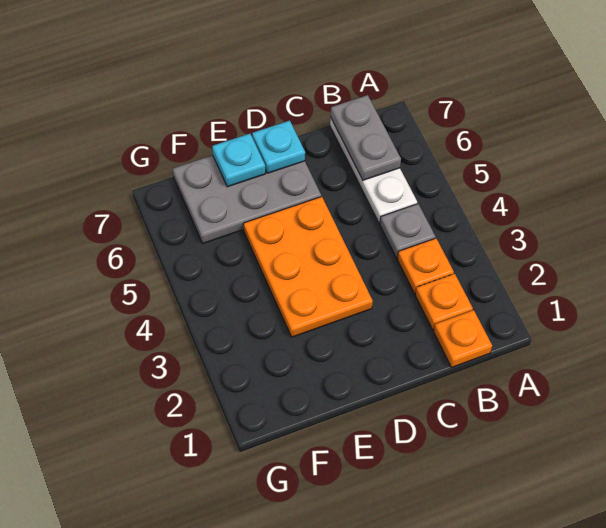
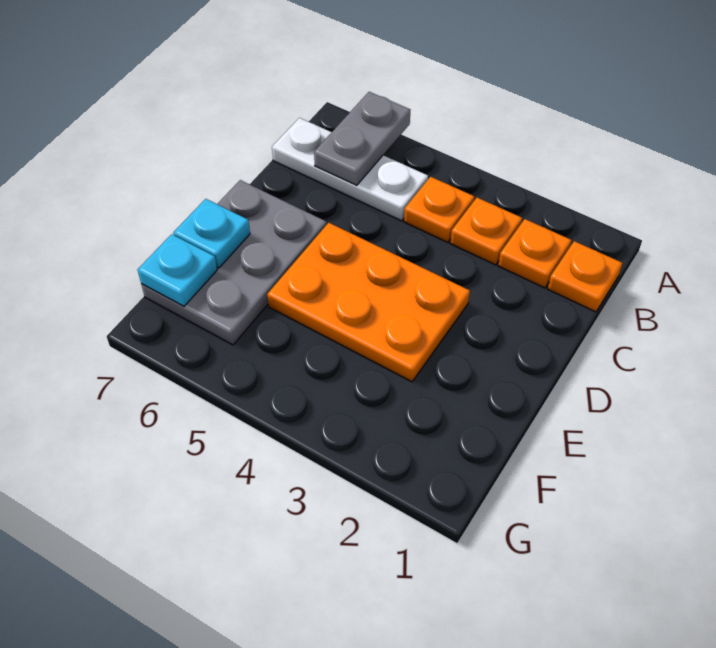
grey plate B4 level 1 -> orange plate B4 level 1
grey plate B6:B7 level 2 -> grey plate A6:B6 level 2
cyan plate D7 level 2 -> cyan plate F7 level 2

